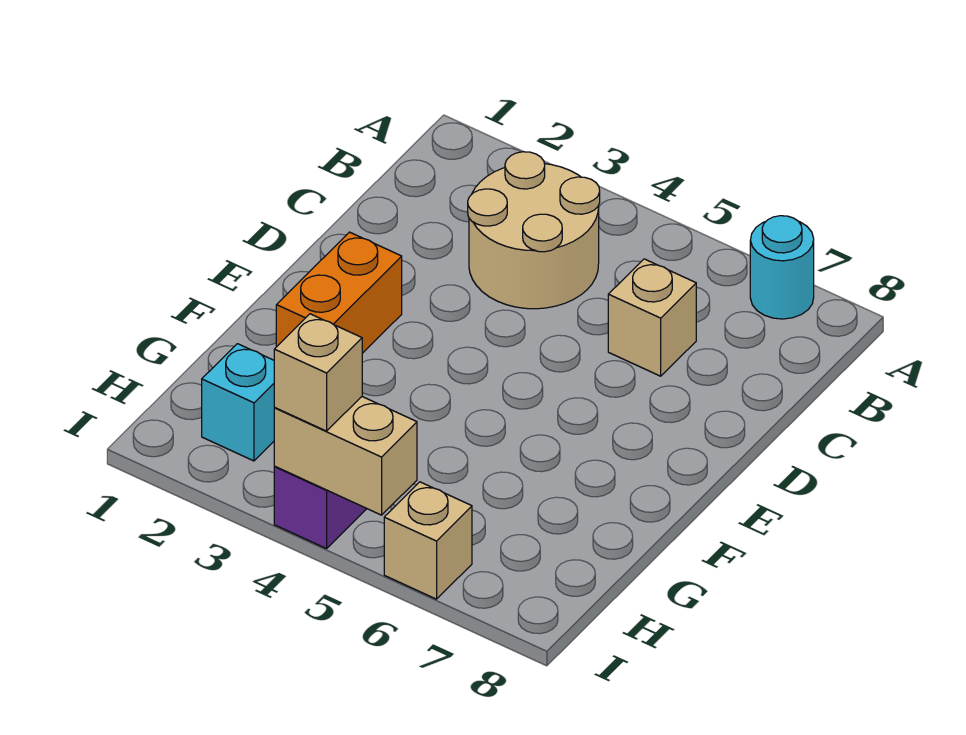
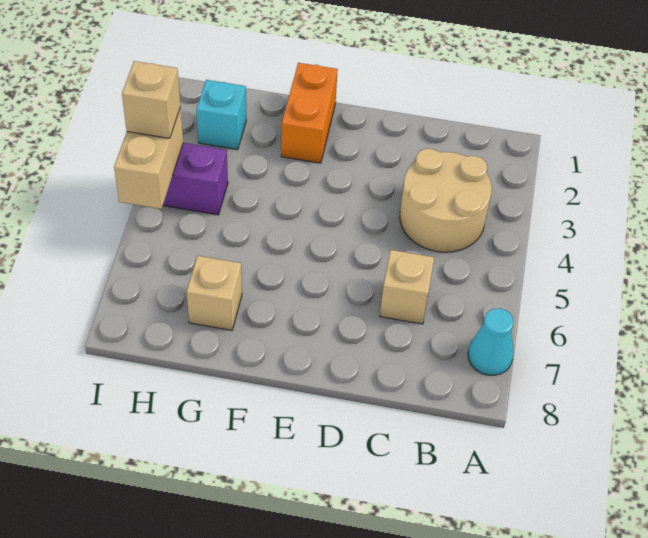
cyan round brick A7 level 1 -> cyan cone A7 level 1
orange brick E2:F2 level 1 -> orange brick F1:F2 level 1
tan brick I6 level 1 -> tan brick G7 level 1

